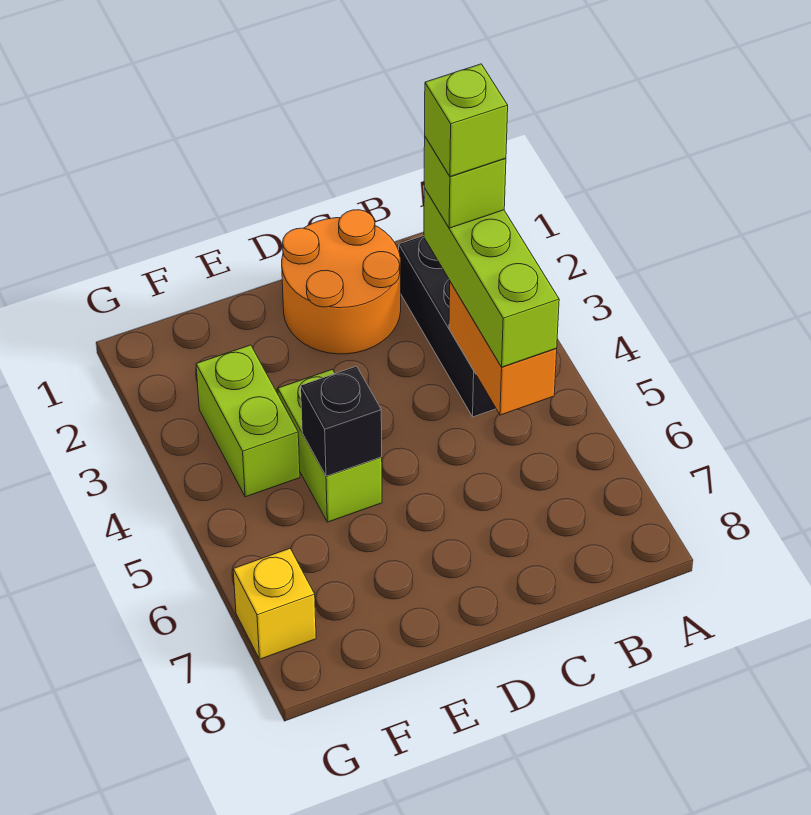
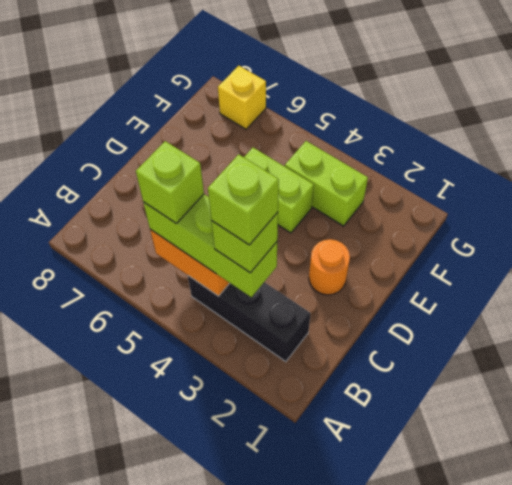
none -> lime brick B5 level 4
orange round brick C1:D2 level 1 -> orange round brick D2 level 1
black brick E5 level 2 -> none

